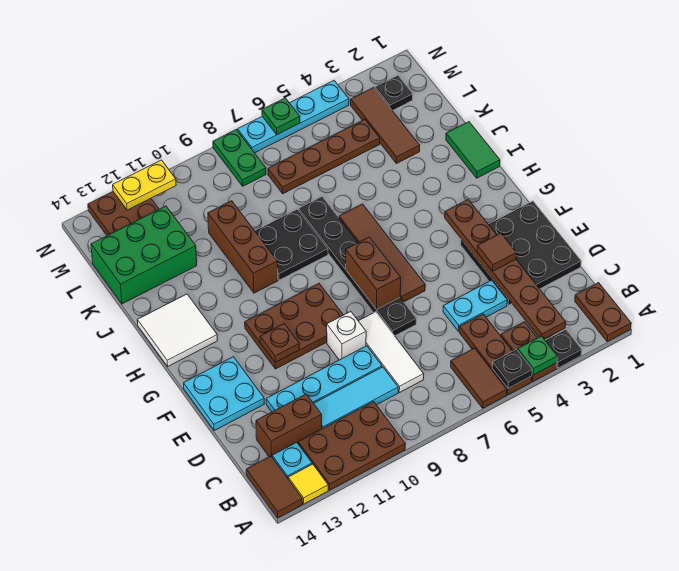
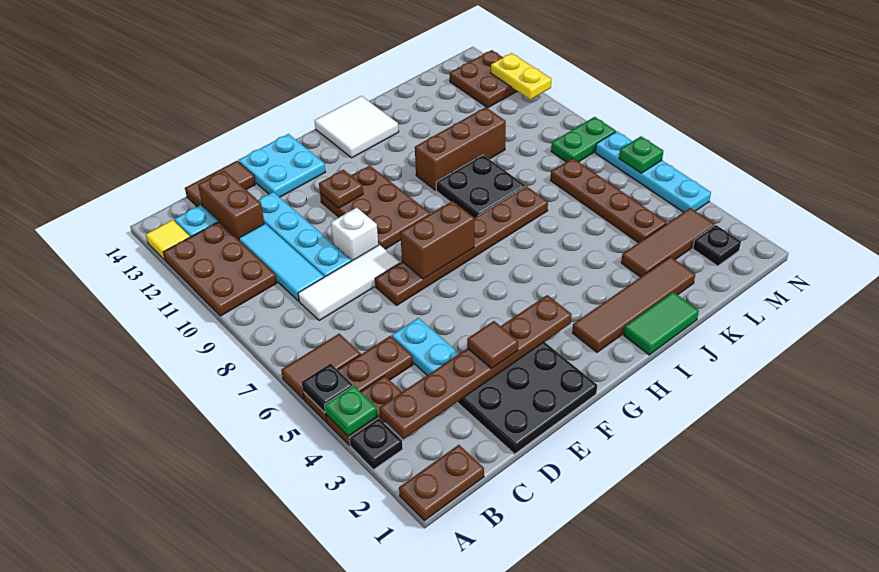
brown tile A14:B14 level 1 -> brown tile C14:D14 level 1
black plate E7:J7 level 1 -> brown plate E7:J7 level 1
brown tile F6:I6 level 1 -> brown tile H2:K2 level 1
green brick K12:L14 level 1 -> none

